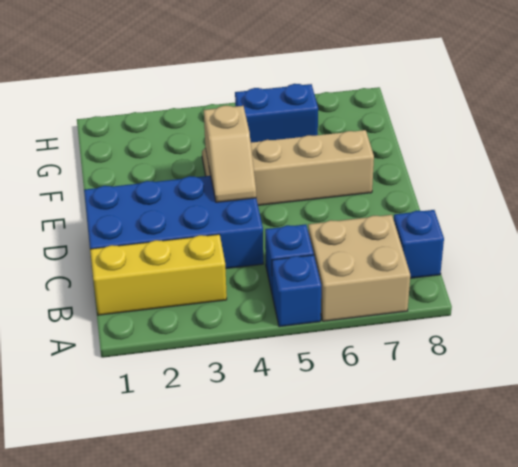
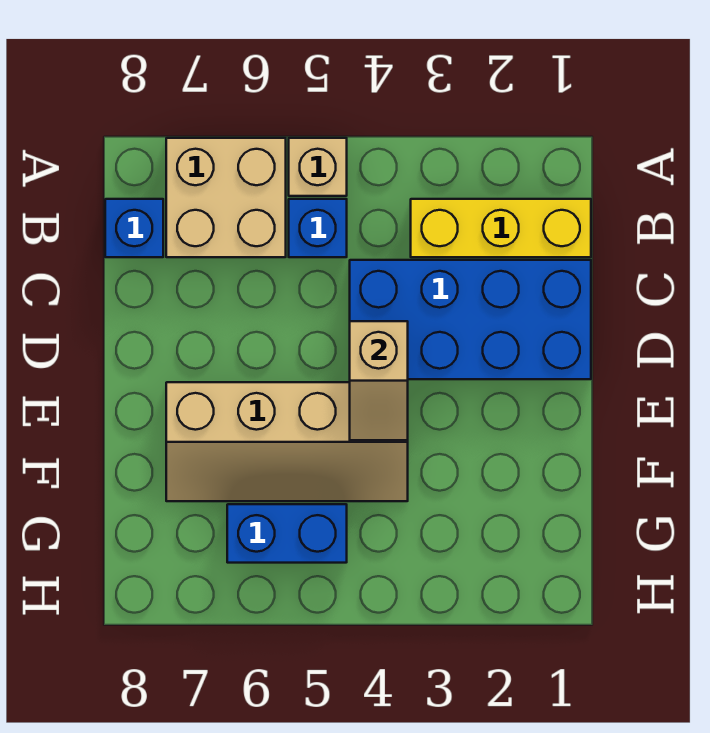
blue brick A5 level 1 -> tan brick A5 level 1
tan slope D4:E4 level 2 top E -> tan slope D4:E4 level 2 top D

